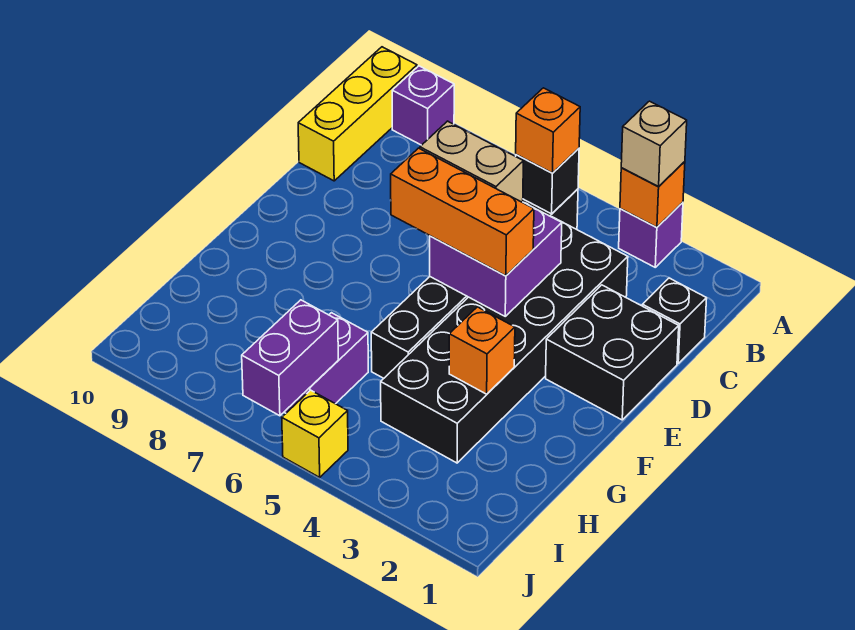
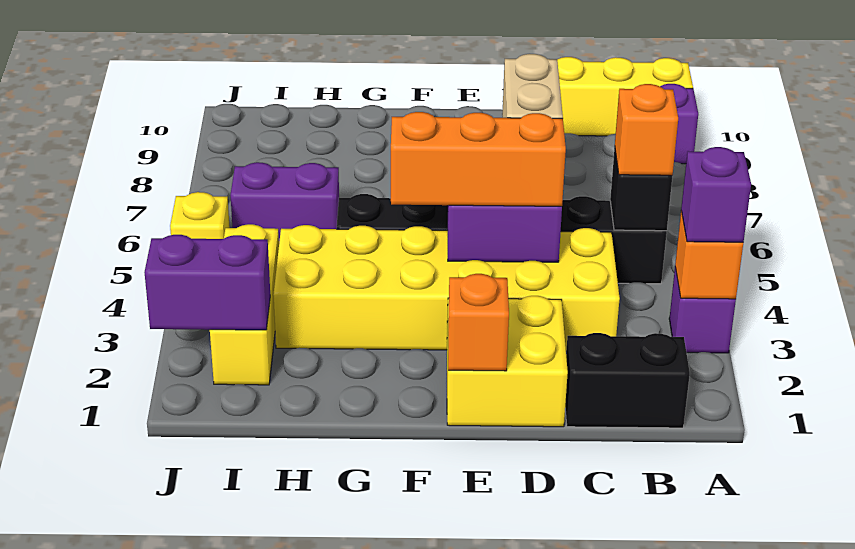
tan brick A3 level 3 -> purple brick A3 level 3
black brick C1 level 1 -> black brick B1:C1 level 1
black brick C3:H4 level 1 -> yellow brick C3:H4 level 1
black brick D1:E2 level 1 -> yellow brick D1:E2 level 1
orange brick E4:E6 level 3 -> orange brick D4:F4 level 3
orange brick G3 level 2 -> orange brick E1 level 2
none -> yellow brick I2:I4 level 1
purple brick I6:J6 level 2 -> purple brick I2:J2 level 2

